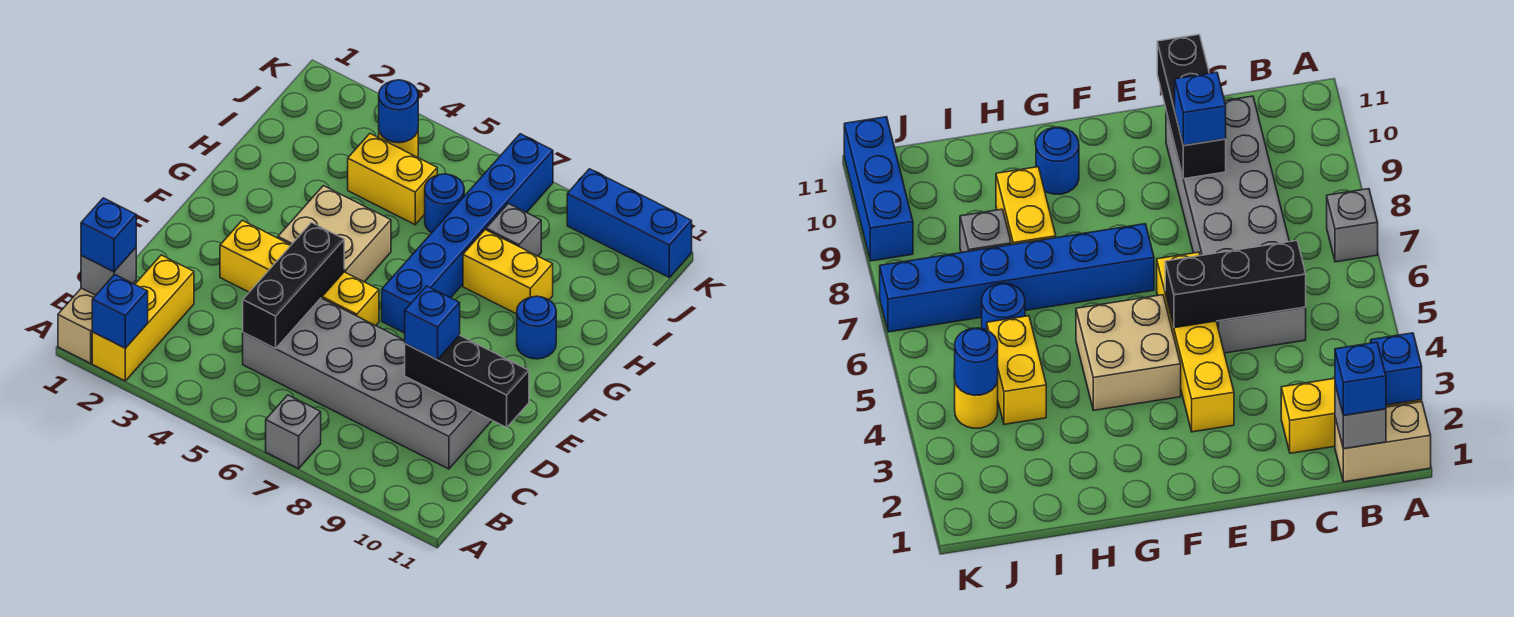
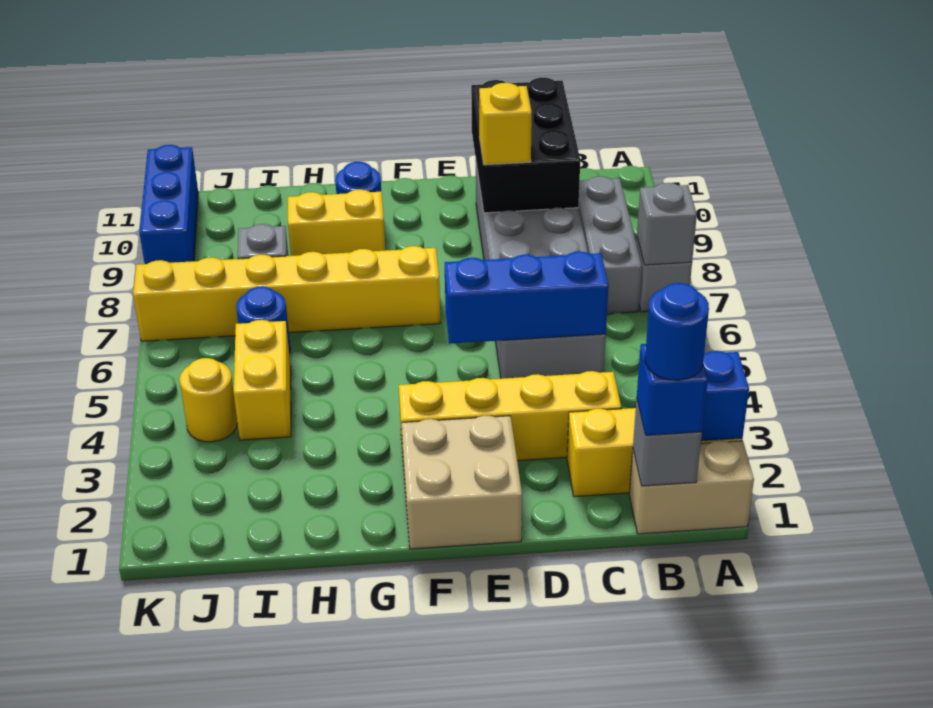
none -> grey brick A7 level 2
none -> grey brick B7:B9 level 1
black brick C5:E5 level 2 -> blue brick C5:E5 level 2
black brick D9:D11 level 2 -> black brick C9:D11 level 2
blue brick D9 level 3 -> yellow brick D9 level 3
yellow brick E3:E6 level 1 -> yellow brick C3:F3 level 1
tan brick F4:G5 level 1 -> tan brick E1:F2 level 1
blue brick F7:K7 level 1 -> yellow brick F7:K7 level 1
yellow brick H8:H9 level 1 -> yellow brick G9:H9 level 1
blue round brick J4 level 2 -> blue round brick B1 level 4

